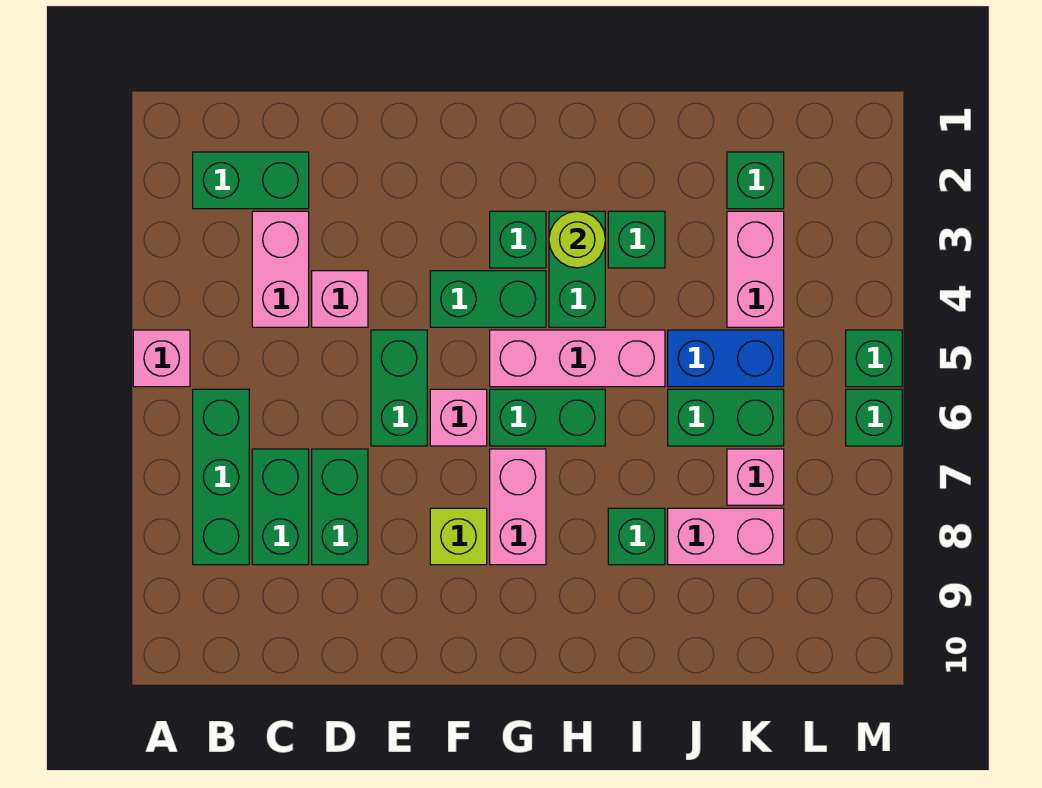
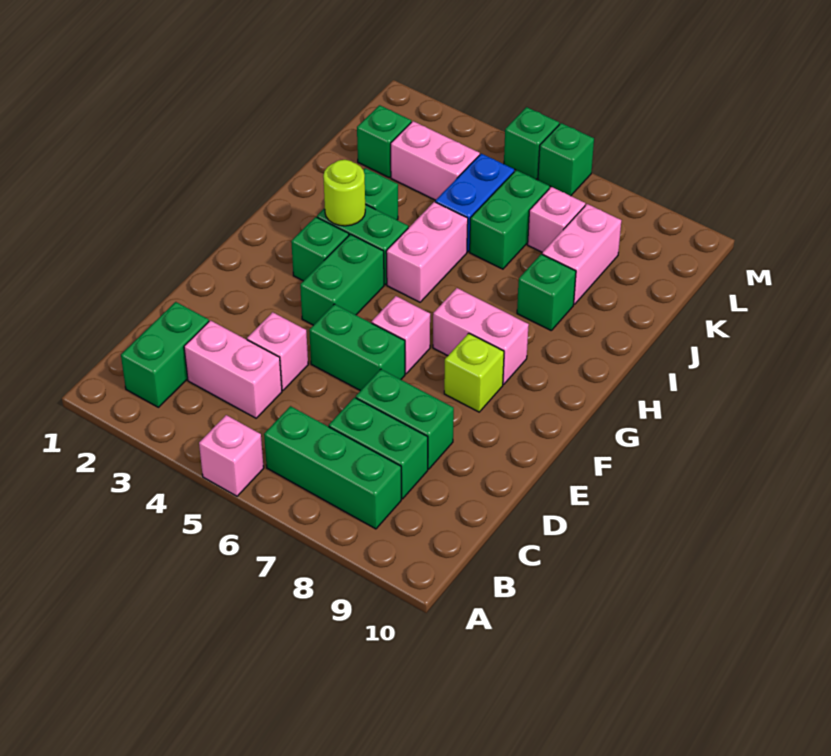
pink brick G5:I5 level 1 -> pink brick H5:I5 level 1
green brick G6:H6 level 1 -> none

